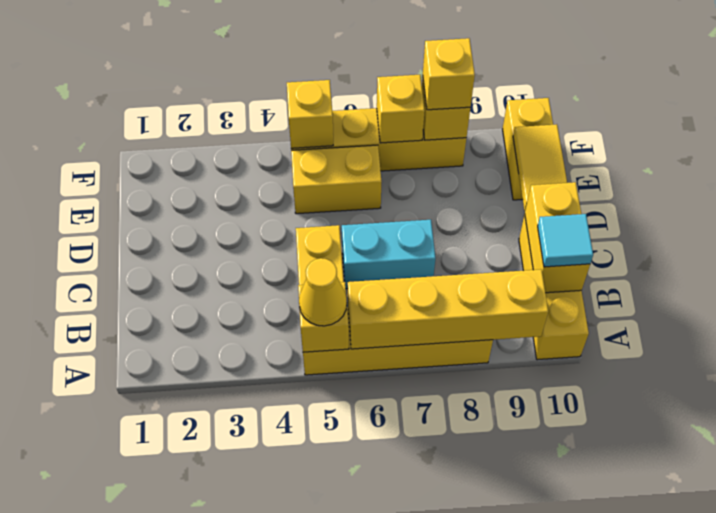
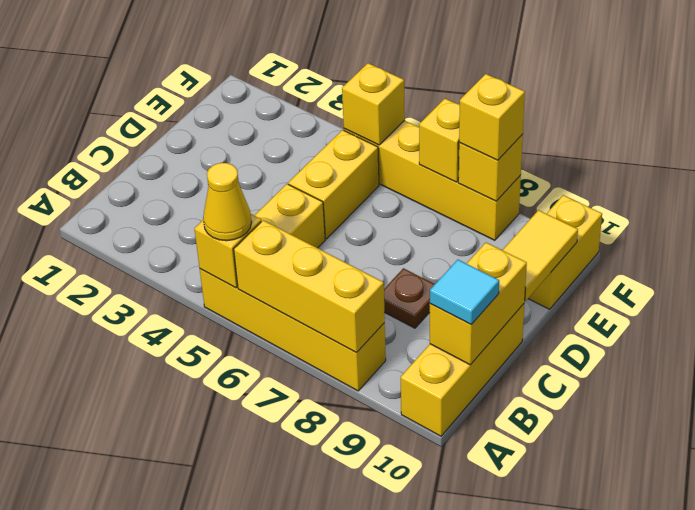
yellow brick A6:A9 level 2 -> yellow brick A6:A8 level 2
cyan brick C6:C7 level 1 -> none
none -> brown plate C8 level 1
yellow brick E5:E6 level 1 -> yellow brick D5:E5 level 1

